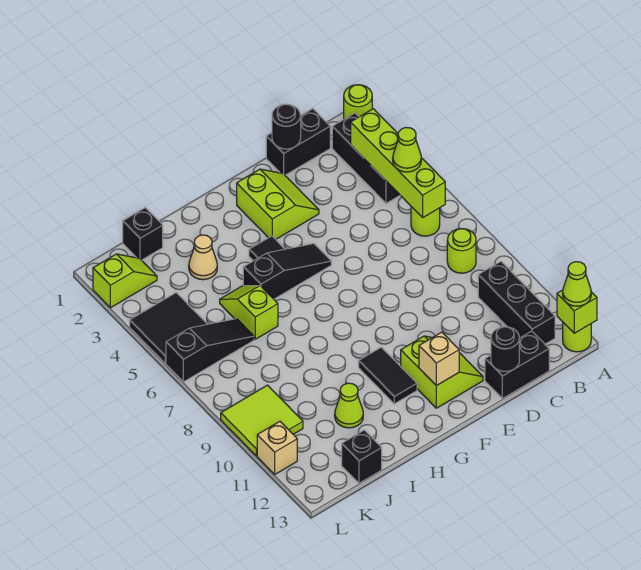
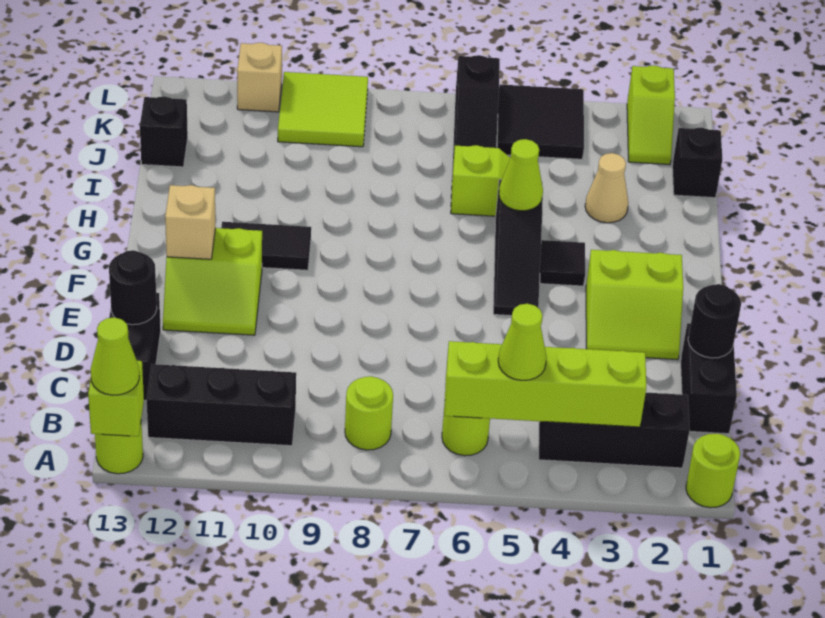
lime cone I11 level 1 -> lime cone H5 level 2

